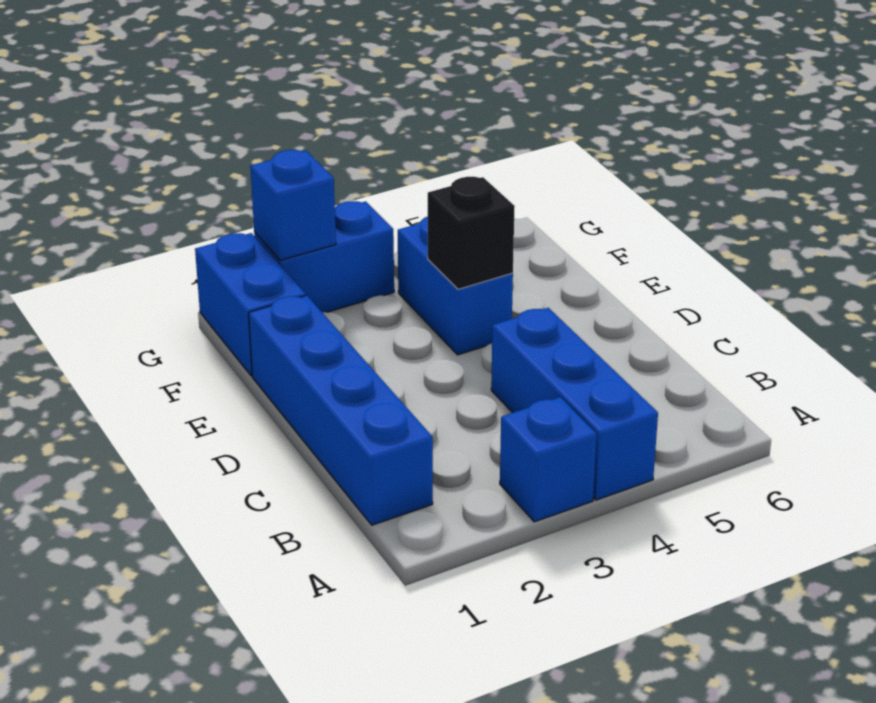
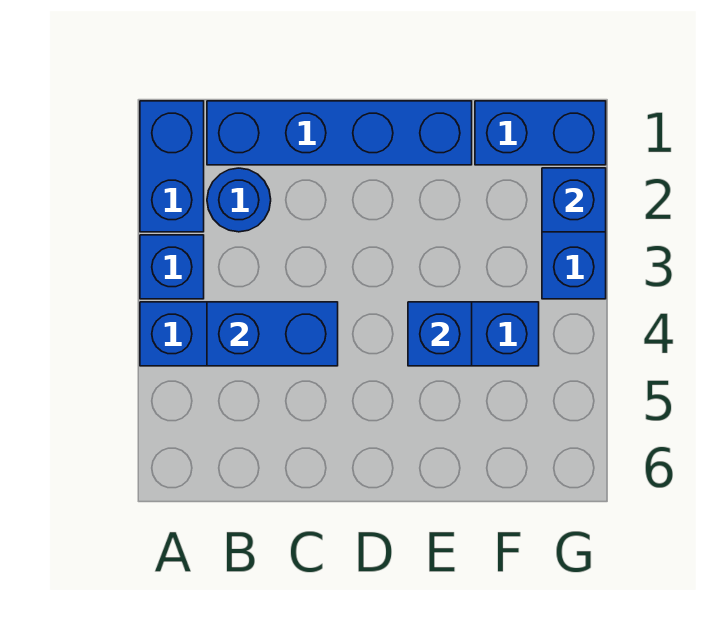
none -> blue brick A1:A2 level 1
none -> blue round brick B2 level 1
none -> blue brick B4:C4 level 2
black brick E4 level 2 -> blue brick E4 level 2

